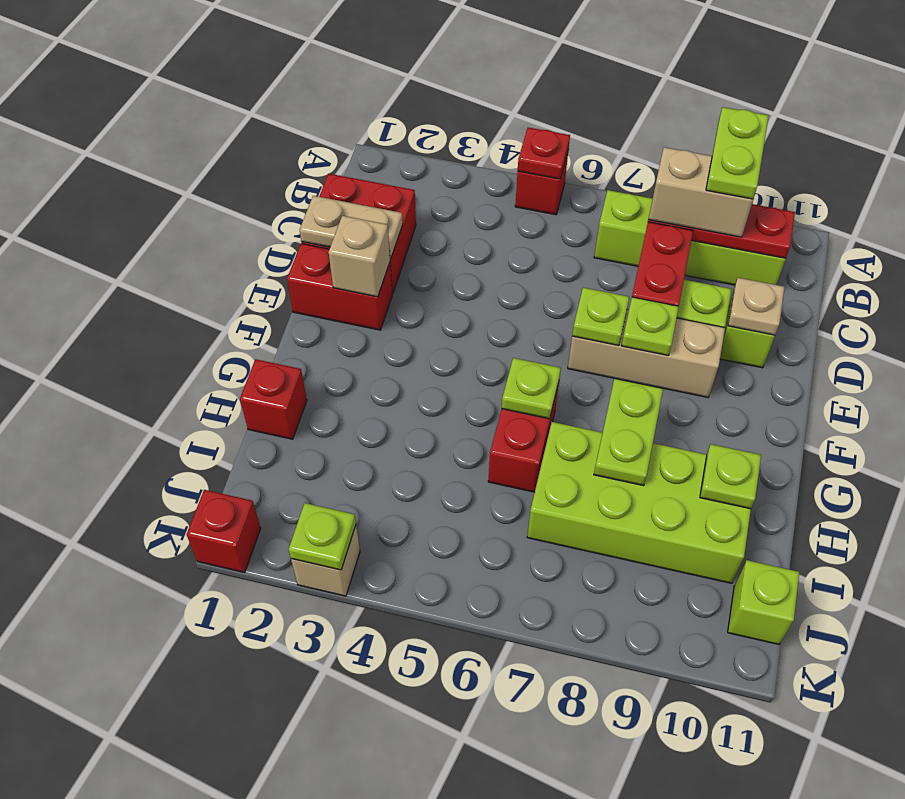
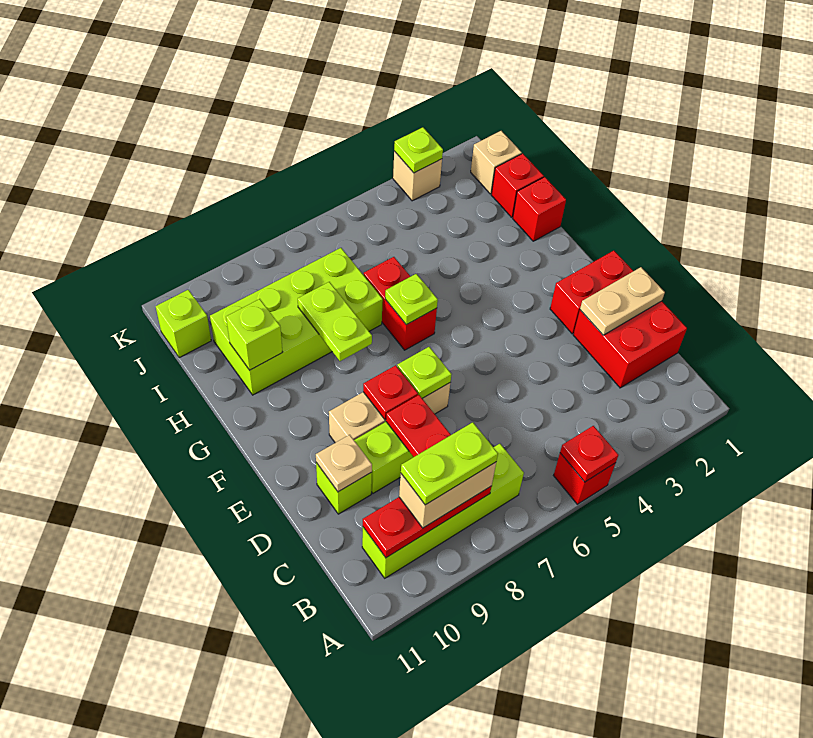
lime plate A9:B9 level 4 -> lime plate B8:B9 level 4
tan brick E2 level 2 -> tan brick J1 level 1
lime plate E8 level 2 -> red plate E8 level 2
lime plate H10 level 2 -> lime brick H10 level 2
red brick K1 level 1 -> red brick I1 level 1

